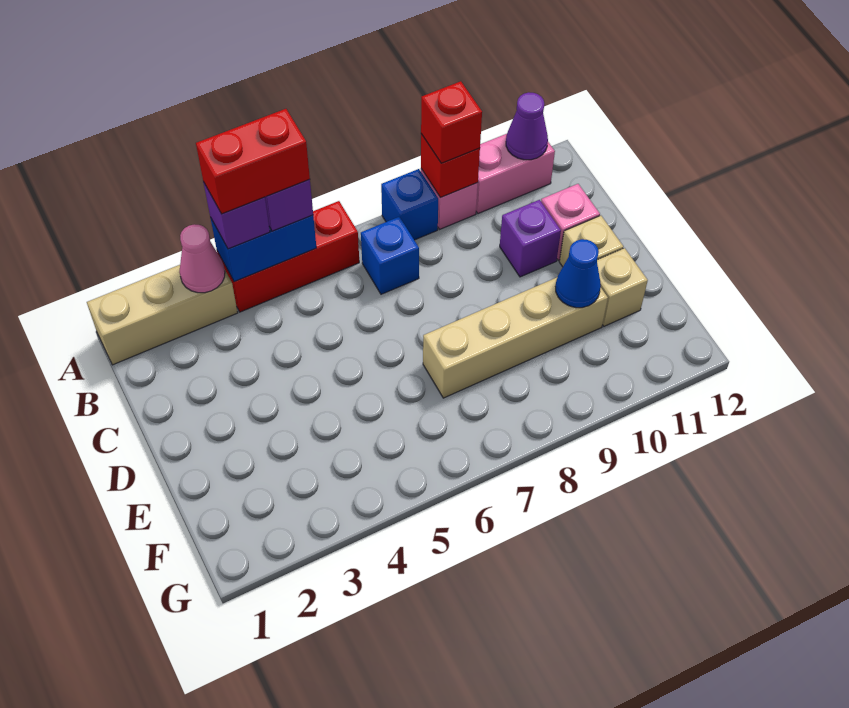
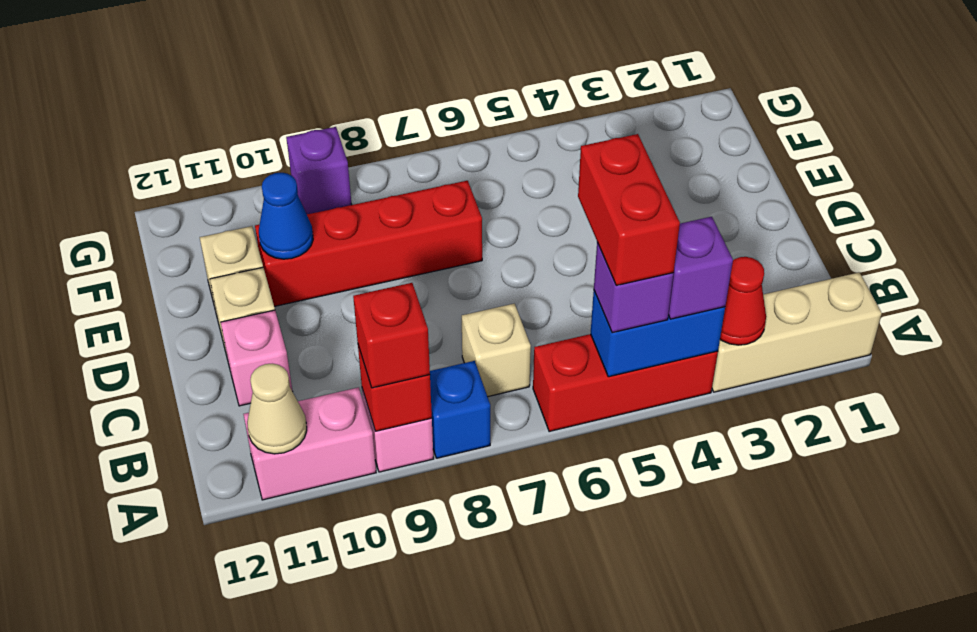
pink cone A3 level 2 -> red cone A3 level 2
red brick A4:A5 level 4 -> red brick A5:B5 level 4
purple cone A11 level 2 -> tan cone A11 level 2
blue brick B7 level 1 -> tan brick B7 level 1
purple brick C10 level 1 -> purple brick G9 level 1
tan brick E7:E10 level 1 -> red brick E7:E10 level 1

